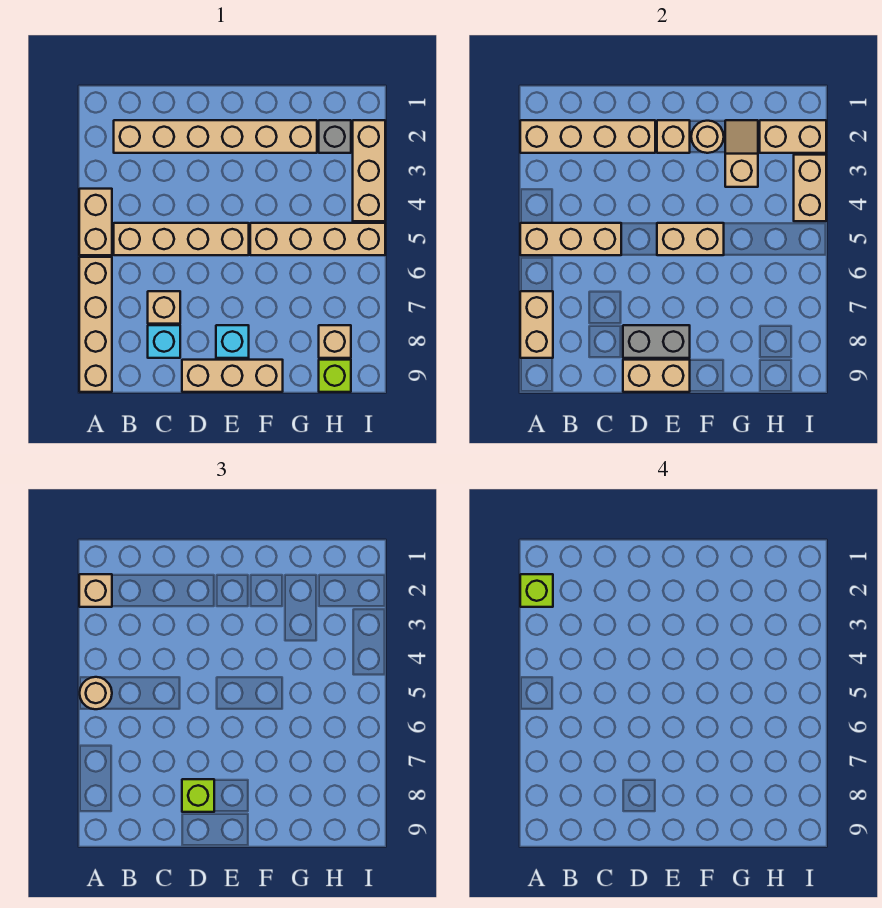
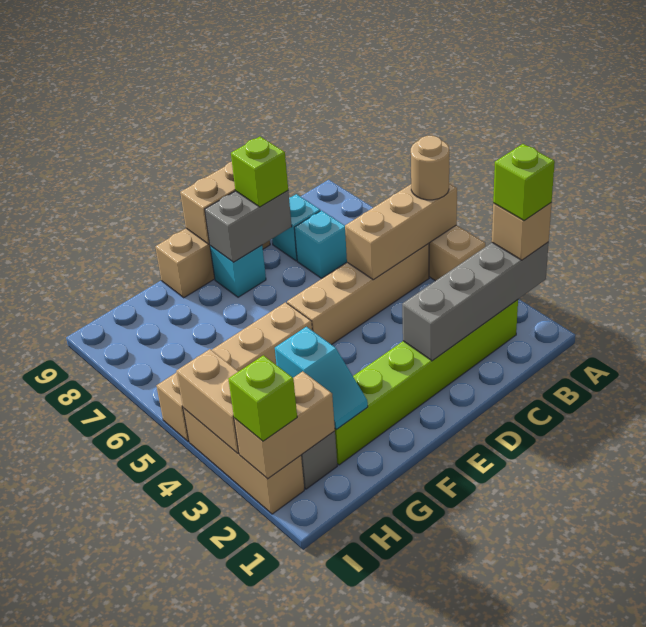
tan brick A2:D2 level 2 -> grey brick A2:D2 level 2
tan brick A6:A9 level 1 -> none
tan brick A7:A8 level 2 -> none
tan brick B2:G2 level 1 -> lime brick B2:G2 level 1
tan brick C7 level 1 -> cyan brick C7 level 1
tan brick E2 level 2 -> none
tan brick E5:F5 level 2 -> none
tan round brick F2 level 2 -> none
tan slope G2:G3 level 2 top 3 -> cyan slope G2:G3 level 2 top 3
tan brick H8 level 1 -> none
lime brick H9 level 1 -> lime brick I2 level 3

